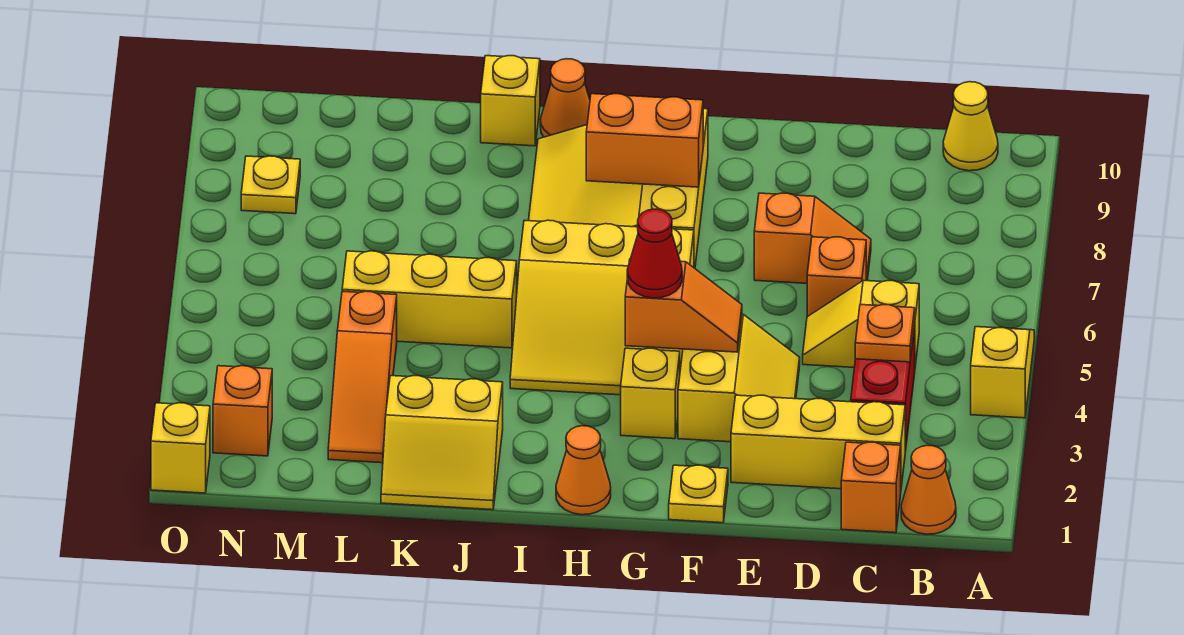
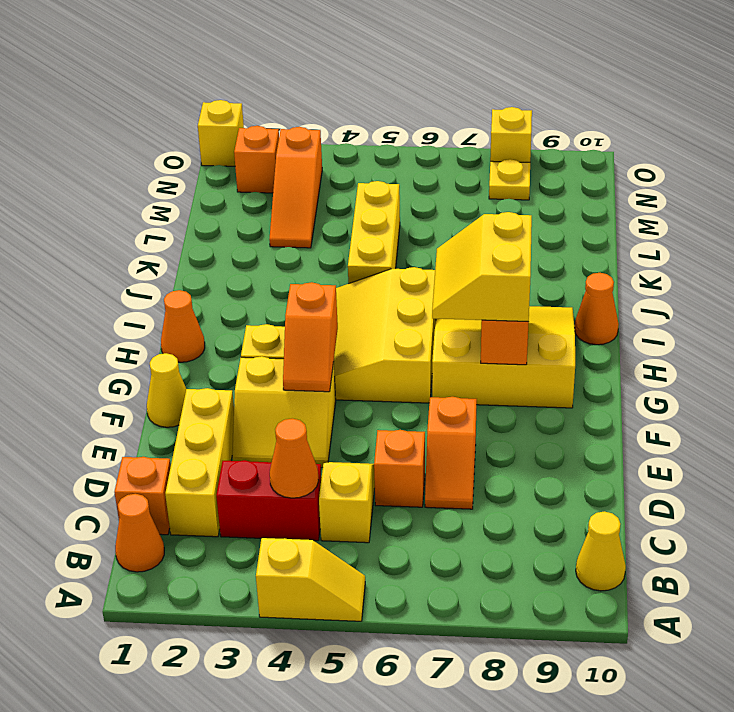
orange plate C4 level 2 -> orange cone C4 level 2
yellow plate F1 level 1 -> yellow cone F1 level 1
red cone G4 level 3 -> none
yellow slope J1:K2 level 1 top 2 -> yellow slope G7:H8 level 3 top 8
yellow brick J10 level 1 -> yellow brick O8 level 1
orange slope L2:L4 level 1 top 4 -> orange slope L3:N3 level 1 top N

